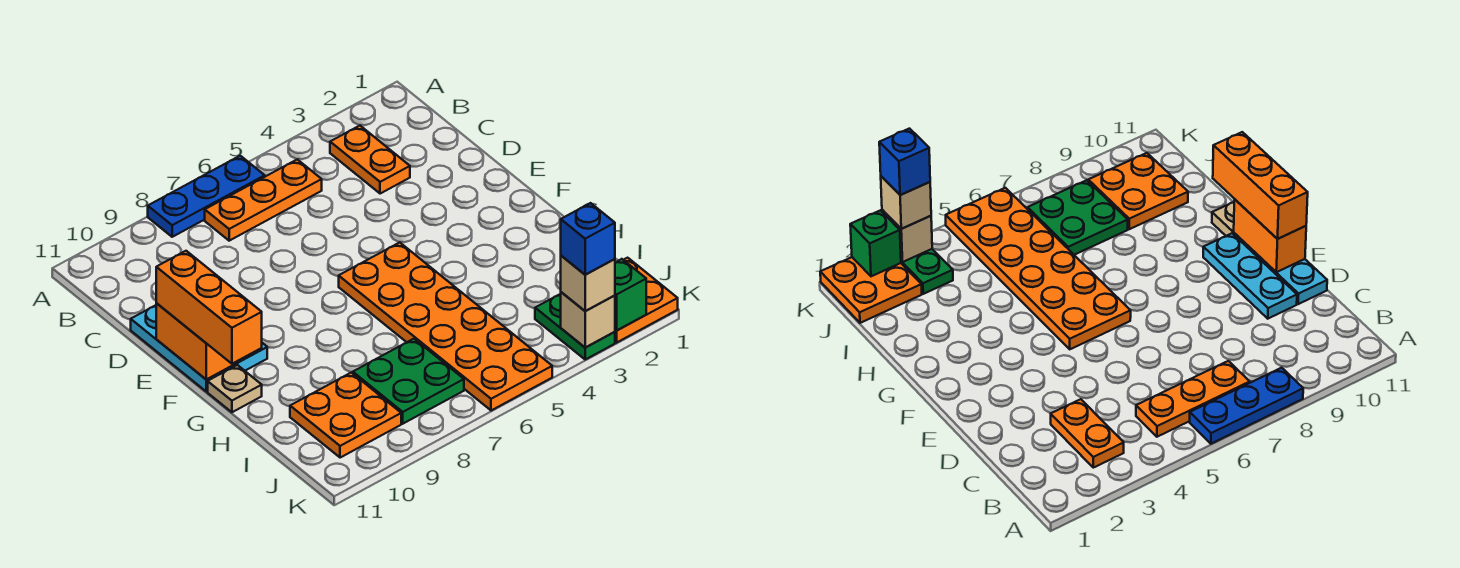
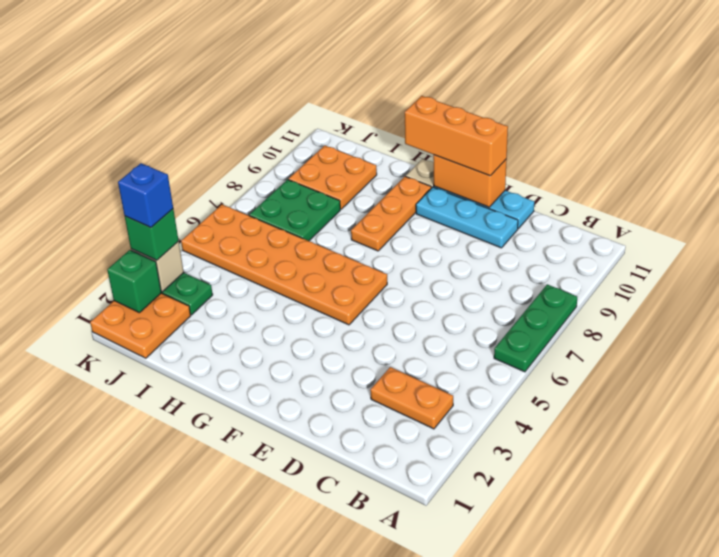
blue plate A6:A8 level 1 -> green plate A6:A8 level 1
orange plate B5:B7 level 1 -> orange plate G8:G10 level 1
tan brick K3 level 3 -> green brick K3 level 3

